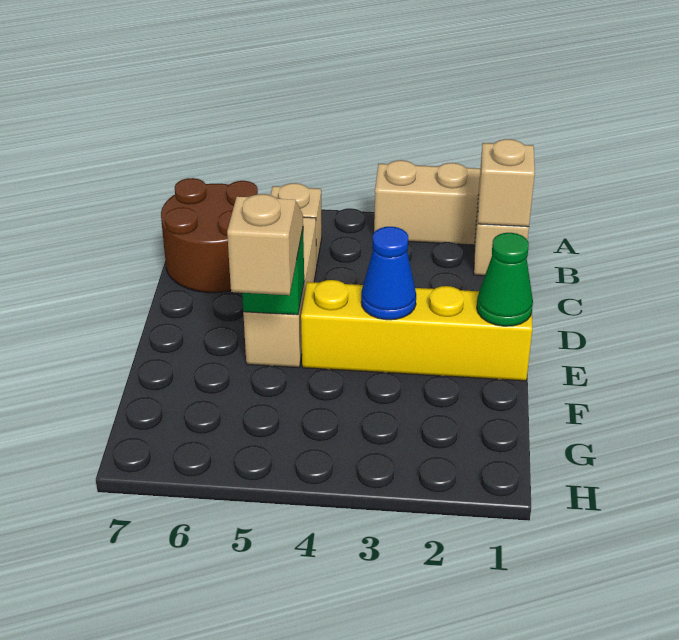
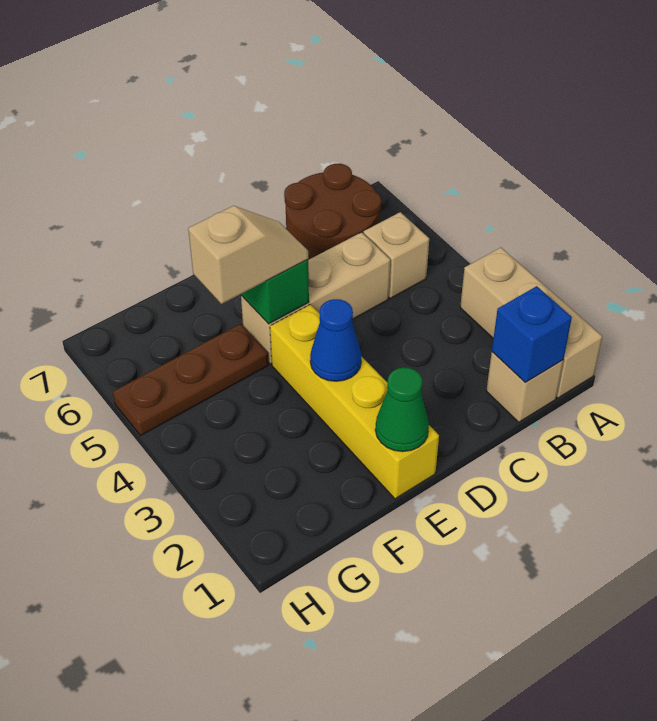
tan brick B1 level 2 -> blue brick B1 level 2
none -> brown plate F5:H5 level 1

